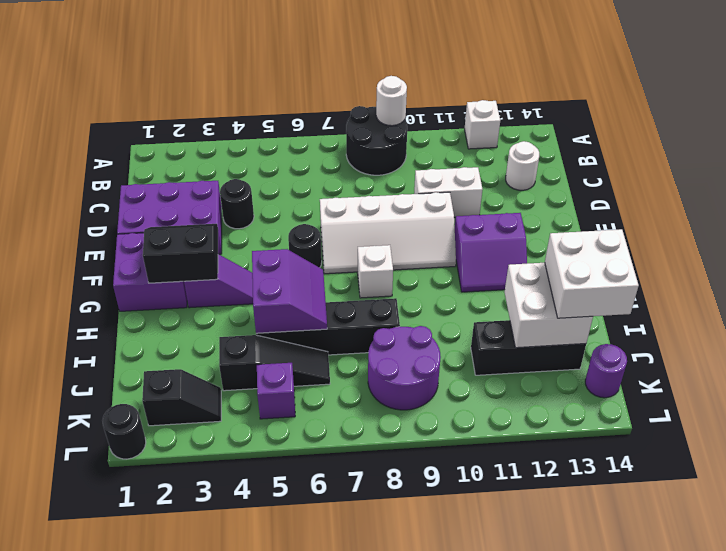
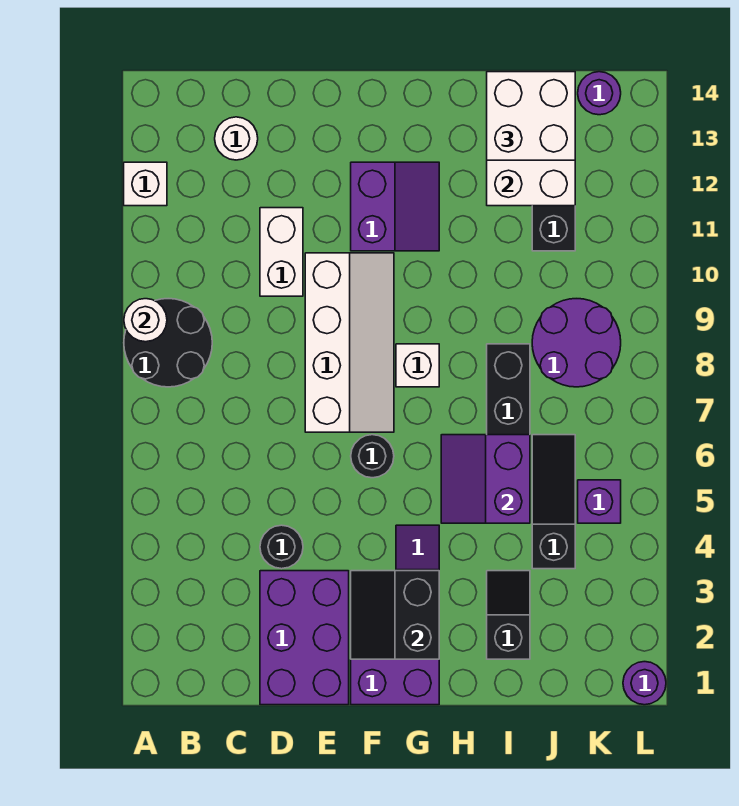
purple slope H5:I6 level 2 top 5 -> purple slope H5:I6 level 2 top I
black slope K2:K3 level 1 top 2 -> black slope I2:I3 level 1 top 2
black round brick L1 level 1 -> purple round brick L1 level 1

